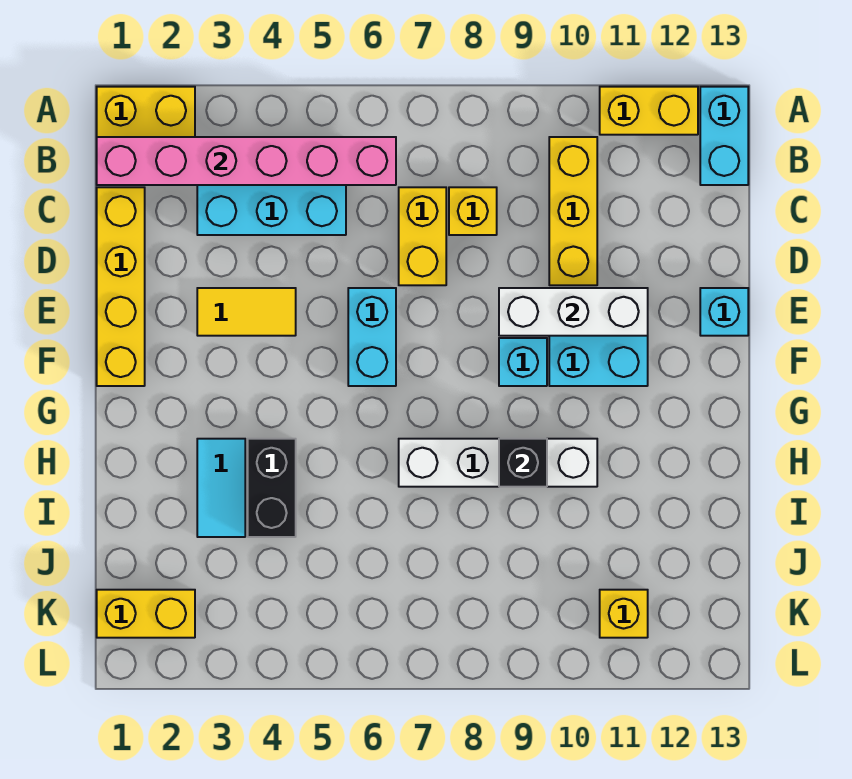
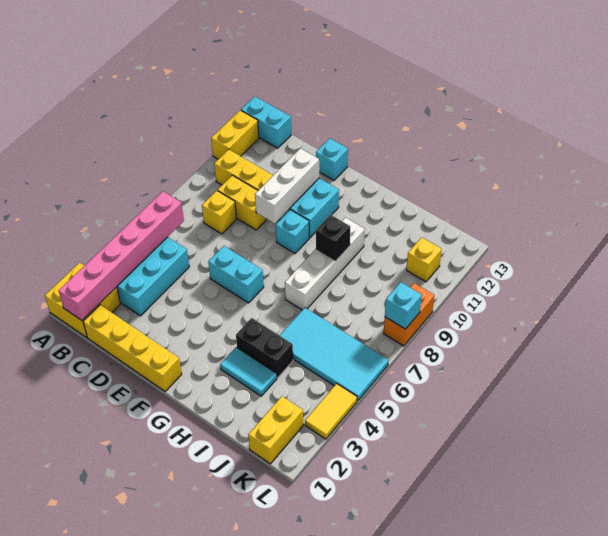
yellow brick C7:D7 level 1 -> yellow brick C9:D9 level 1
yellow tile E3:E4 level 1 -> yellow tile L3:L4 level 1
none -> cyan tile I5:L6 level 1
none -> orange brick L8:L9 level 1
none -> cyan brick L8 level 2

